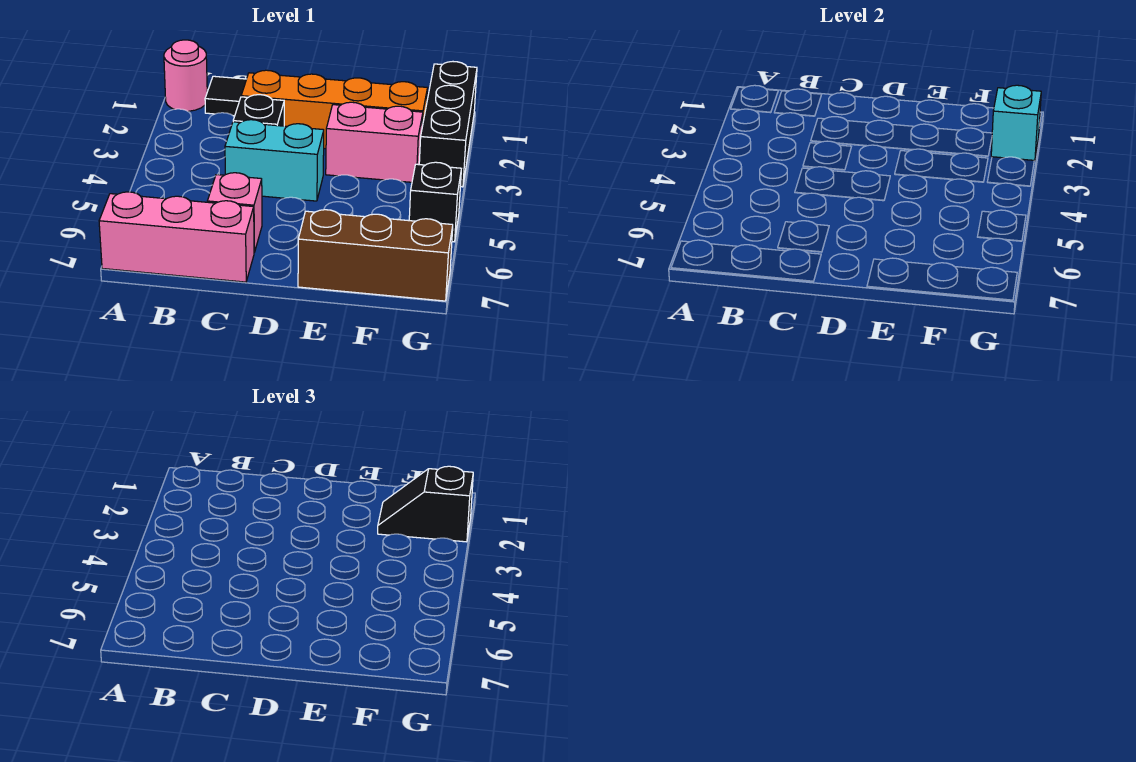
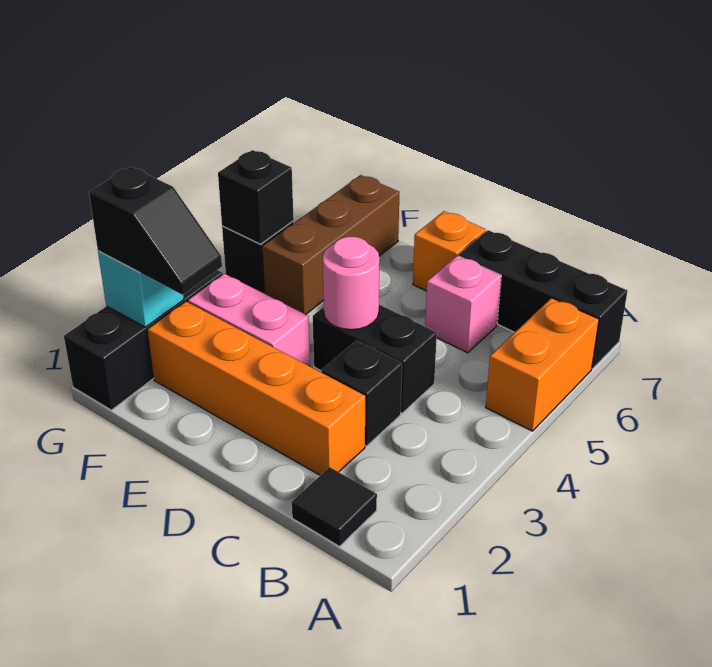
pink round brick A1 level 1 -> pink round brick D4 level 2
none -> orange brick A5:A6 level 1
pink brick A7:C7 level 1 -> black brick A7:C7 level 1
cyan brick C4:D4 level 1 -> black brick C4:D4 level 1
none -> orange brick D7 level 1
brown brick E7:G7 level 1 -> brown brick F5:F7 level 1
none -> black brick G5 level 2

